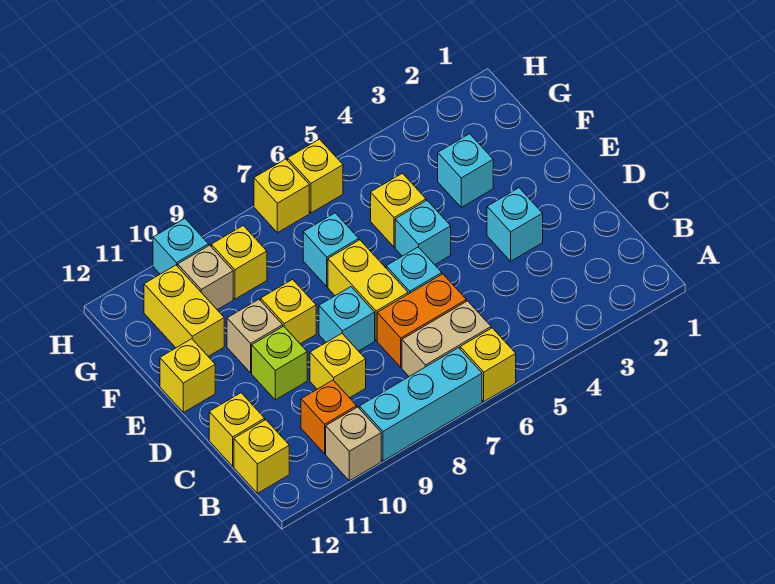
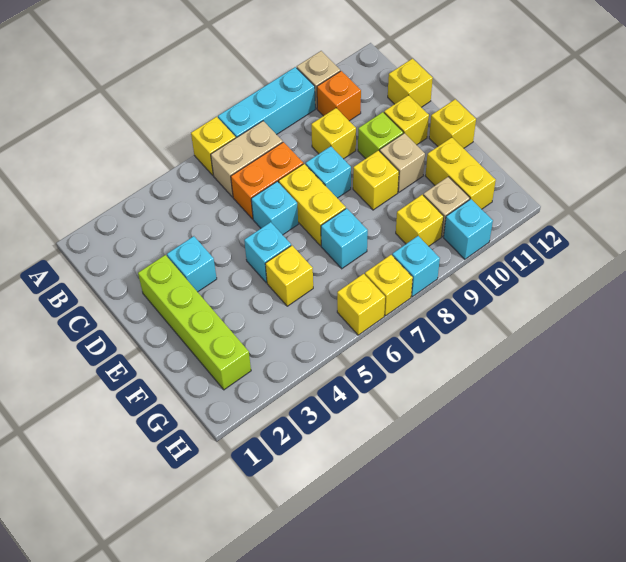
yellow brick B12 level 1 -> yellow brick D11 level 1
none -> lime brick D2:G2 level 1
cyan brick F3 level 1 -> cyan brick H8 level 1

